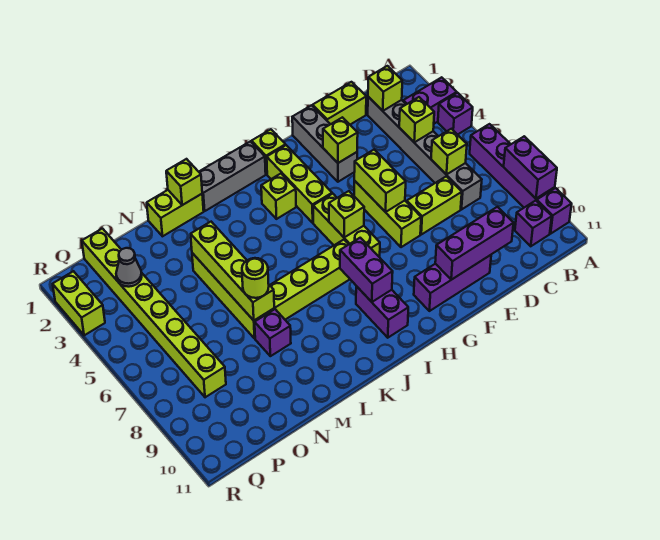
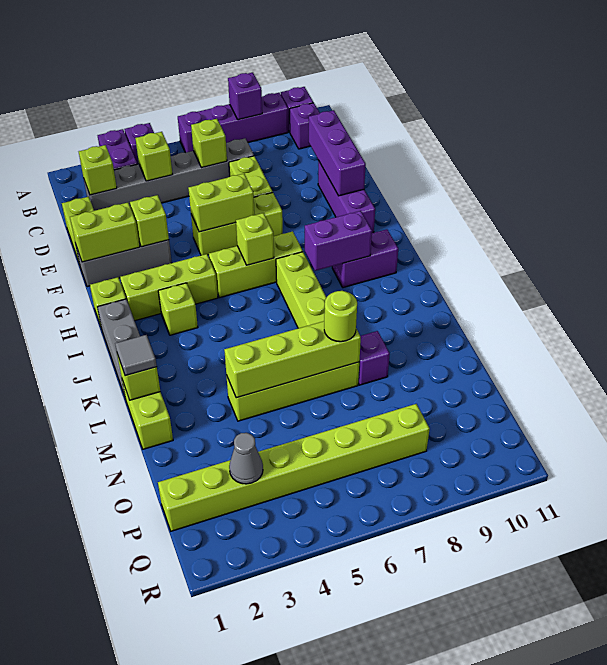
purple brick A8:A9 level 2 -> purple brick A8 level 2
none -> grey tile L1 level 3
lime brick R2:R3 level 1 -> lime brick F1:F2 level 2

